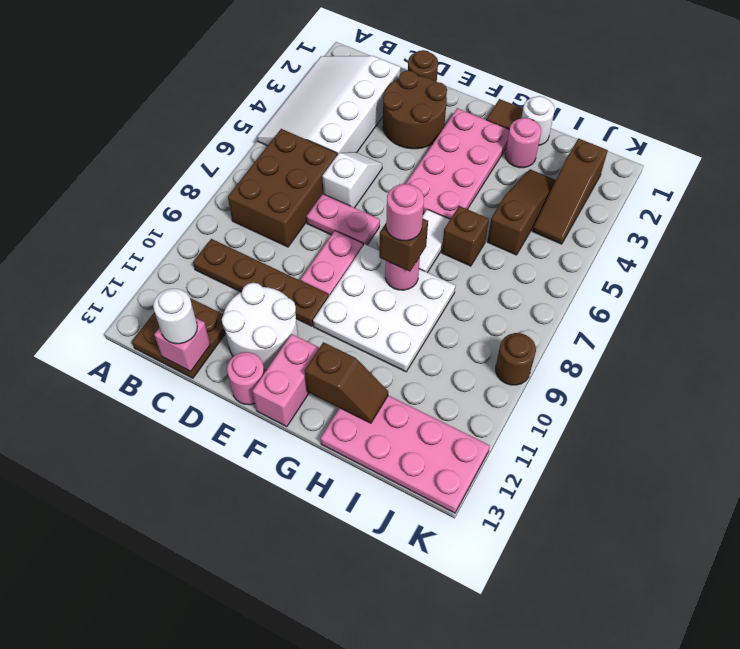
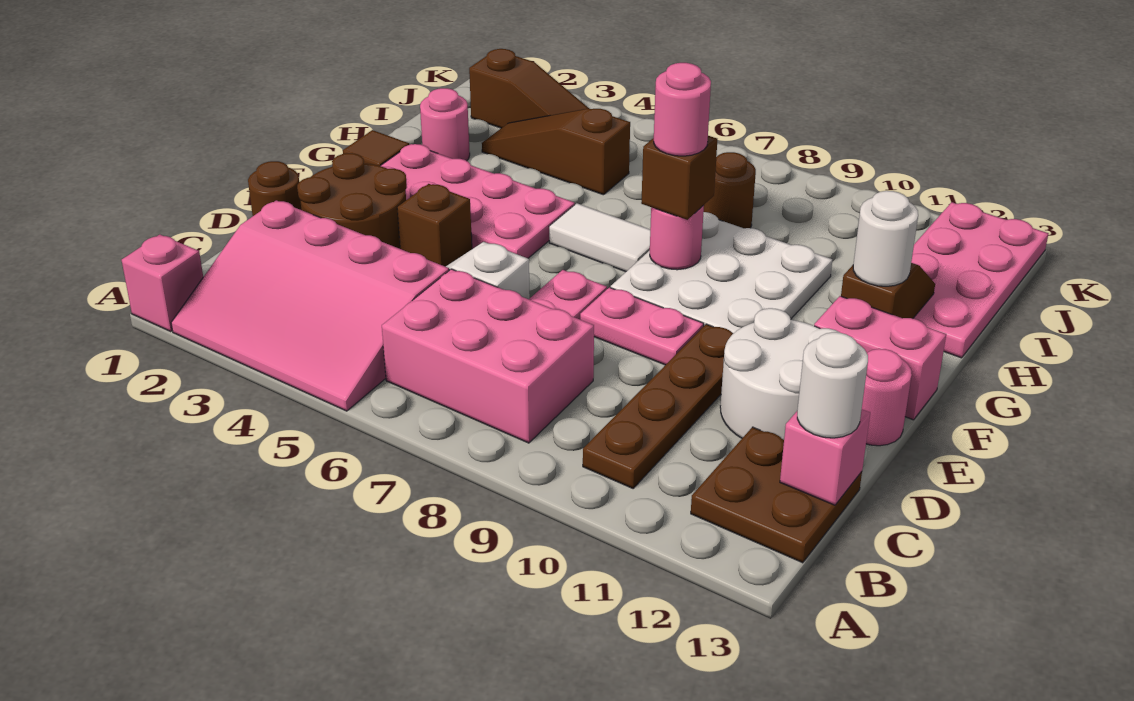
none -> pink brick A1 level 1
white slope A2:C5 level 1 top C -> pink slope A2:C5 level 1 top C
brown brick B6:C8 level 1 -> pink brick B6:C8 level 1
white round brick H1 level 1 -> white round brick G12 level 3
brown brick H6 level 1 -> brown brick E4 level 1
brown round brick K9 level 1 -> brown round brick I8 level 1

